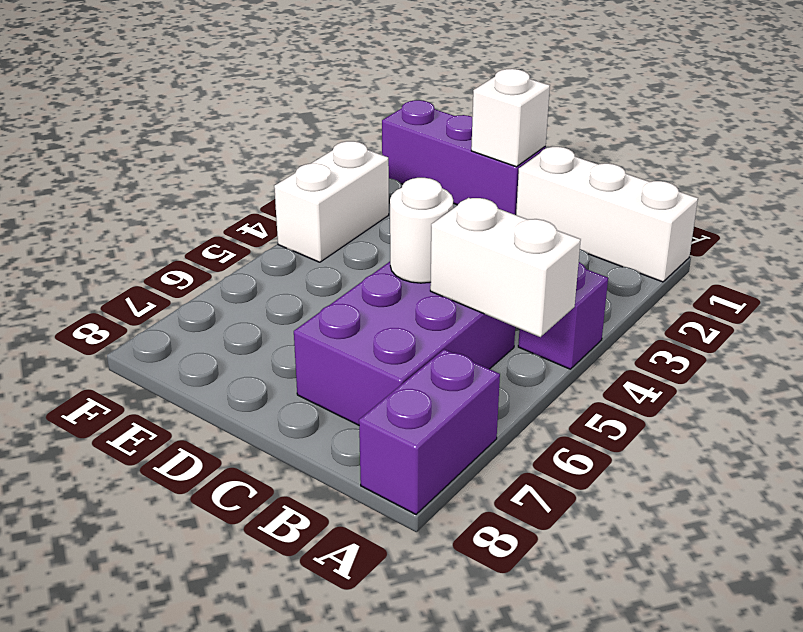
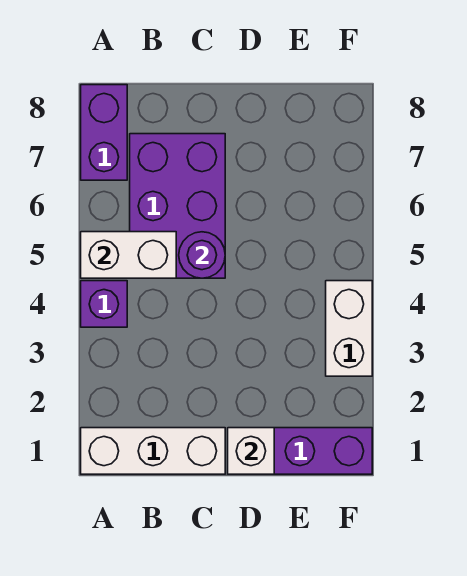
white round brick C5 level 2 -> purple round brick C5 level 2

